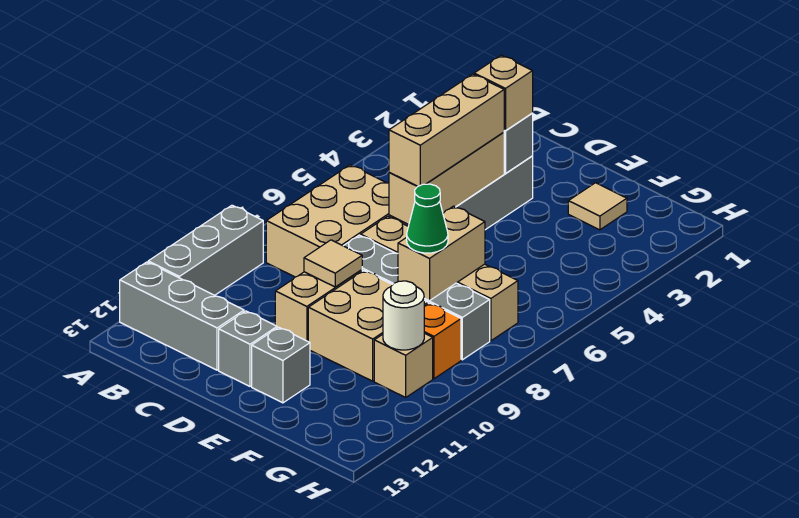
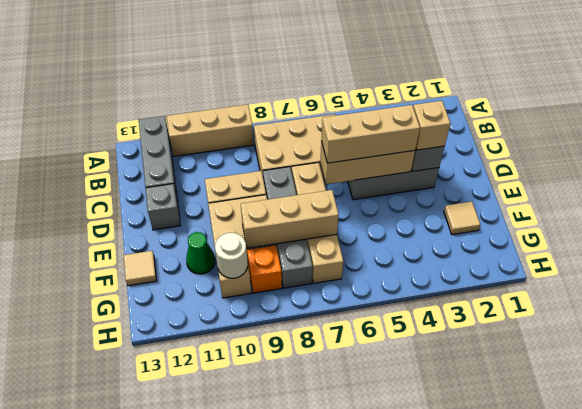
grey brick A9:A11 level 1 -> tan brick A9:A11 level 1
tan tile D9 level 2 -> tan tile F13 level 1
grey brick E12 level 1 -> none
tan brick F7:F8 level 2 -> tan brick F7:F9 level 2
green cone F8 level 3 -> green cone F11 level 1

